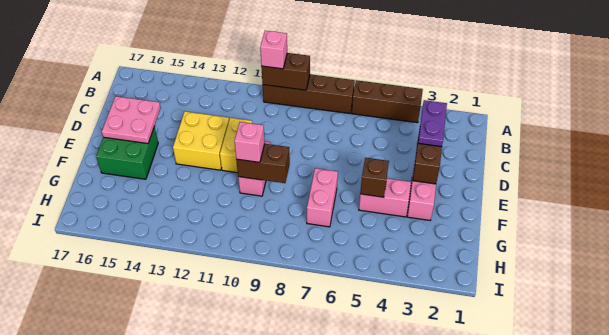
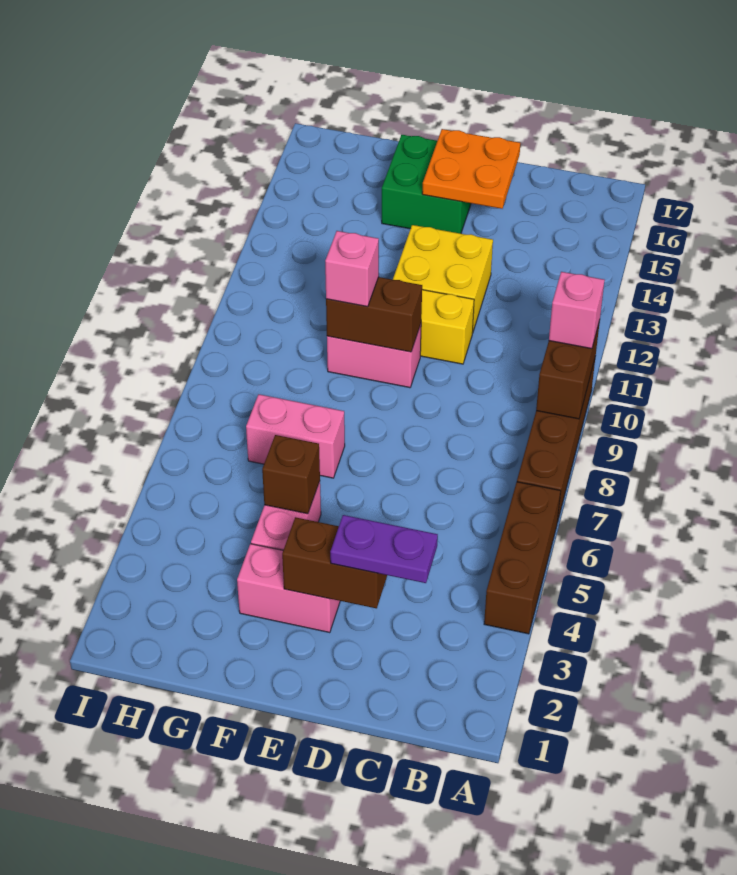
pink plate D15:E16 level 2 -> orange plate D15:E16 level 2
brown brick F9:F10 level 2 -> brown brick E10:F10 level 2

